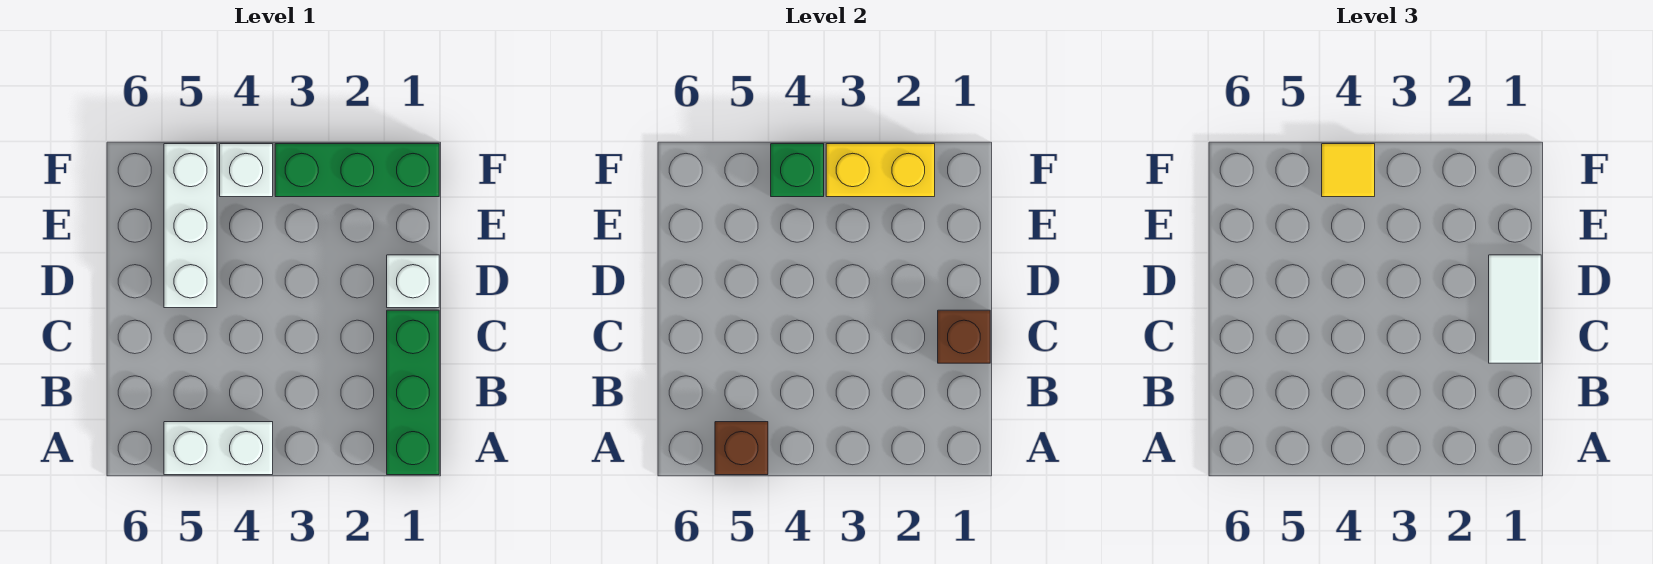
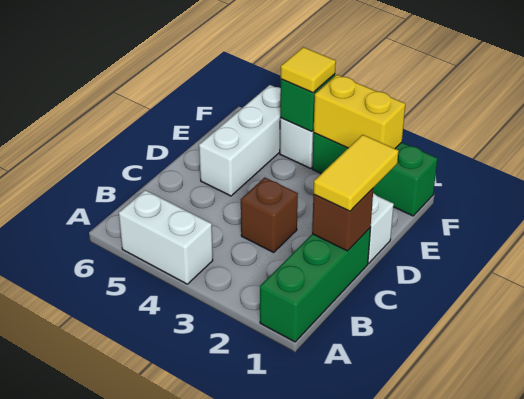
brown brick A5 level 2 -> brown brick C3 level 1
white tile C1:D1 level 3 -> yellow tile C1:D1 level 3

